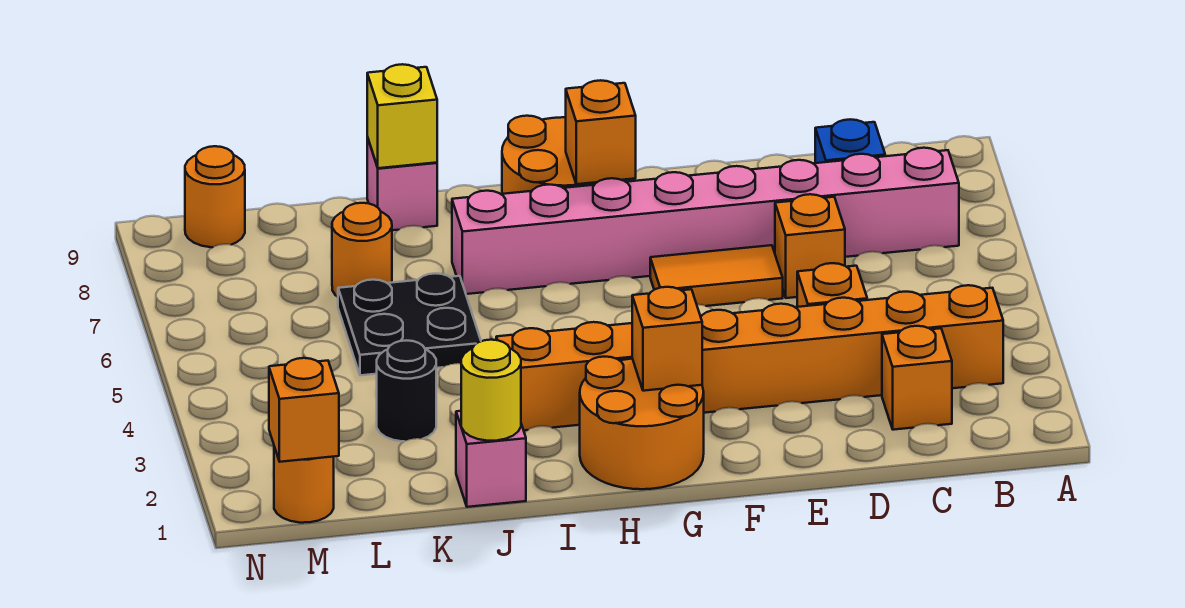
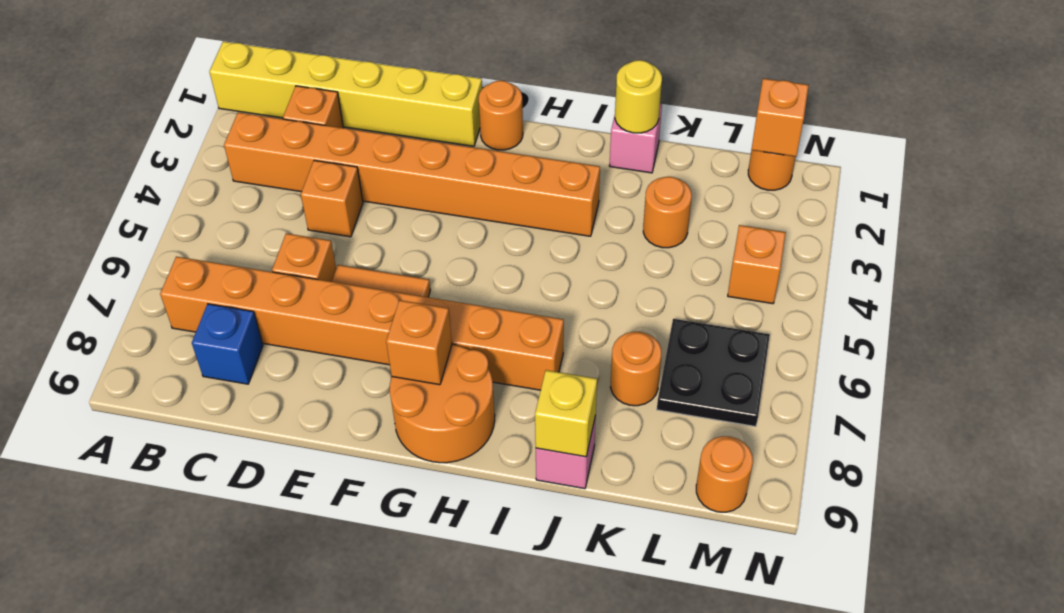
none -> yellow brick A1:F1 level 1
pink brick B7:I7 level 1 -> orange brick B7:I7 level 1
orange round brick G1:H2 level 1 -> orange round brick G1 level 1
orange brick G2 level 2 -> orange brick M4 level 1
black plate J5:K6 level 1 -> black plate L6:M7 level 1
black round brick K3 level 1 -> orange round brick K3 level 1

